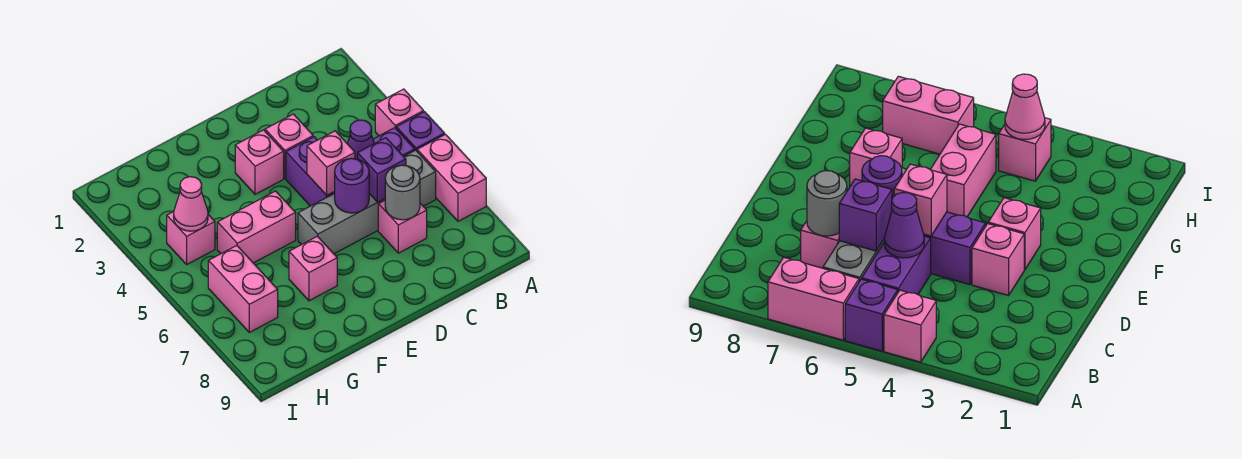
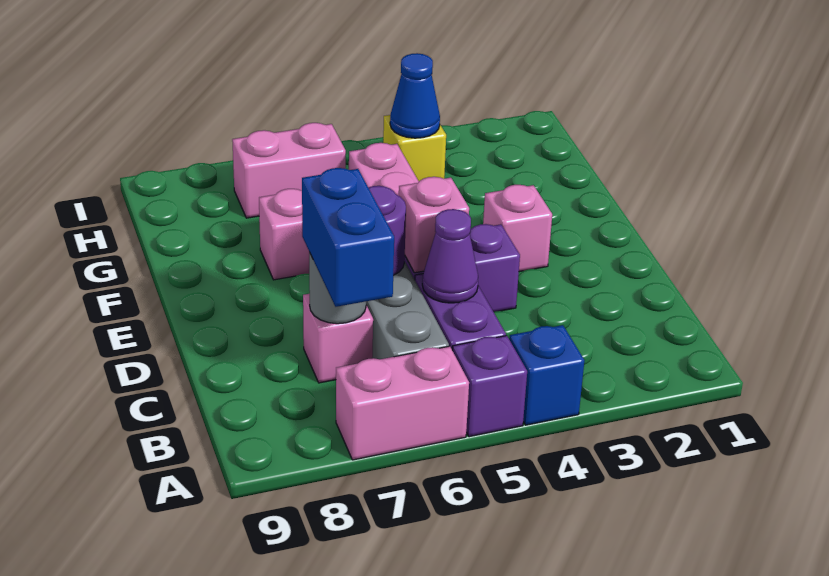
pink brick A4 level 1 -> blue brick A4 level 1
none -> blue brick B7:C7 level 3
purple brick C6 level 2 -> none
pink brick D3 level 1 -> none
pink brick H4 level 1 -> yellow brick H4 level 1
pink cone H4 level 2 -> blue cone H4 level 2

